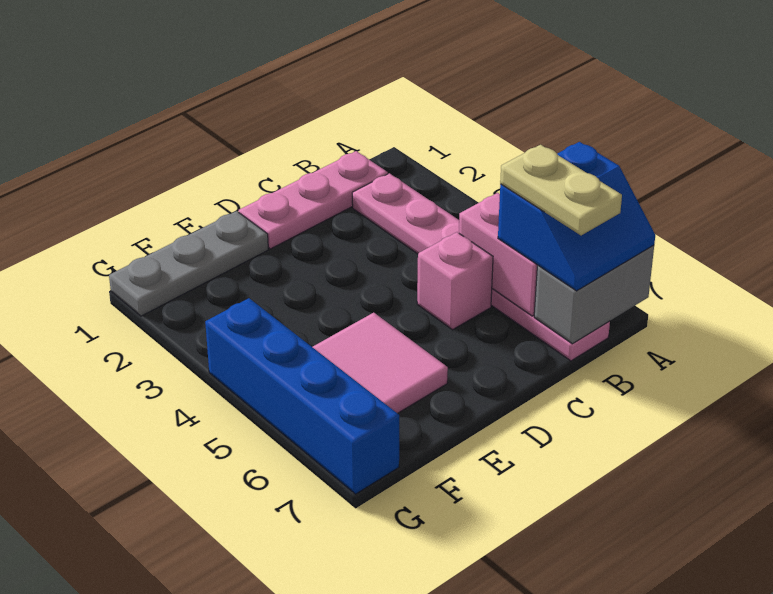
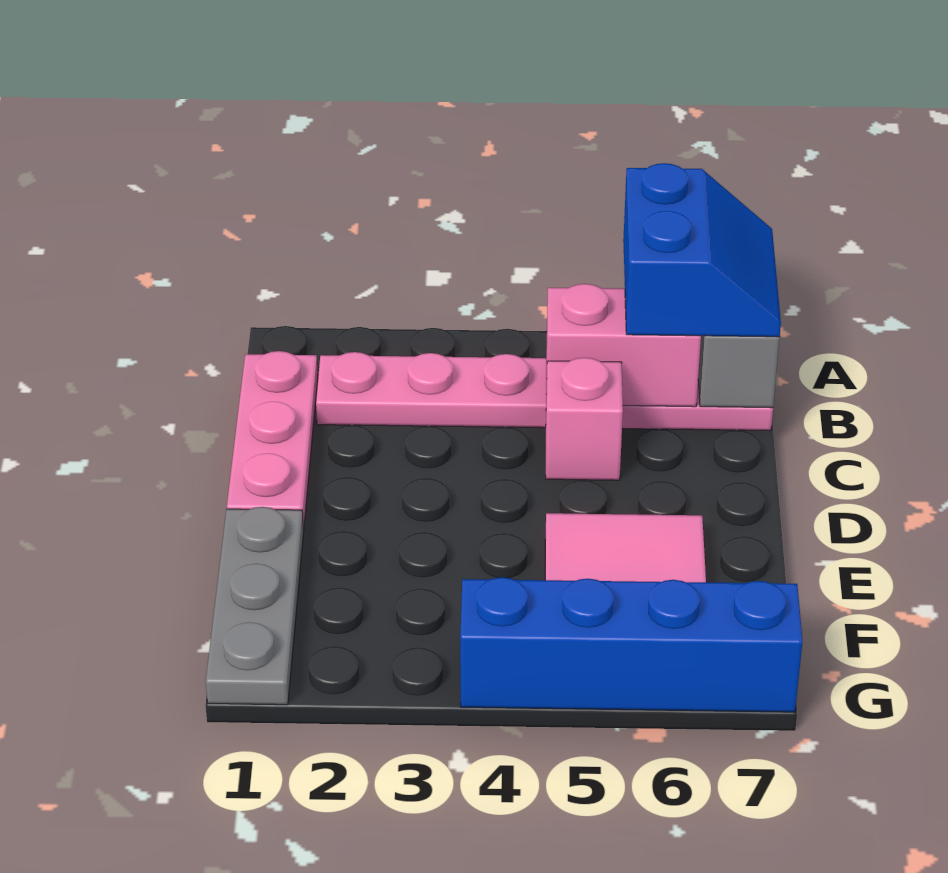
tan plate B6:B7 level 4 -> none

